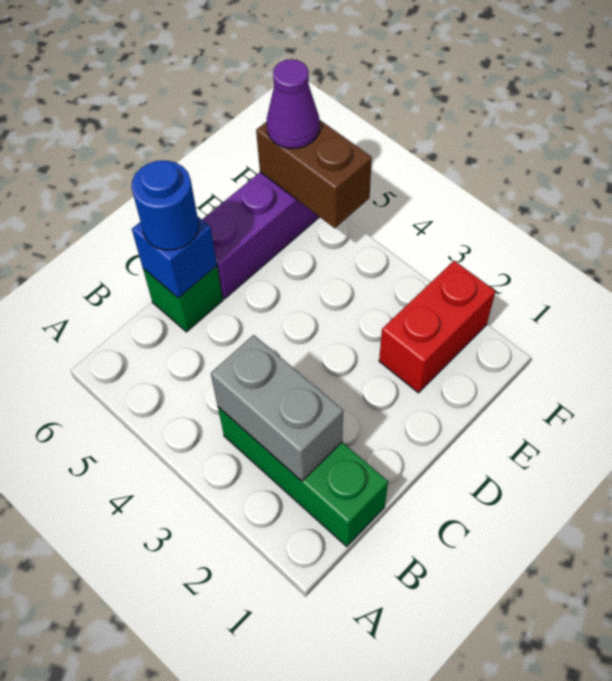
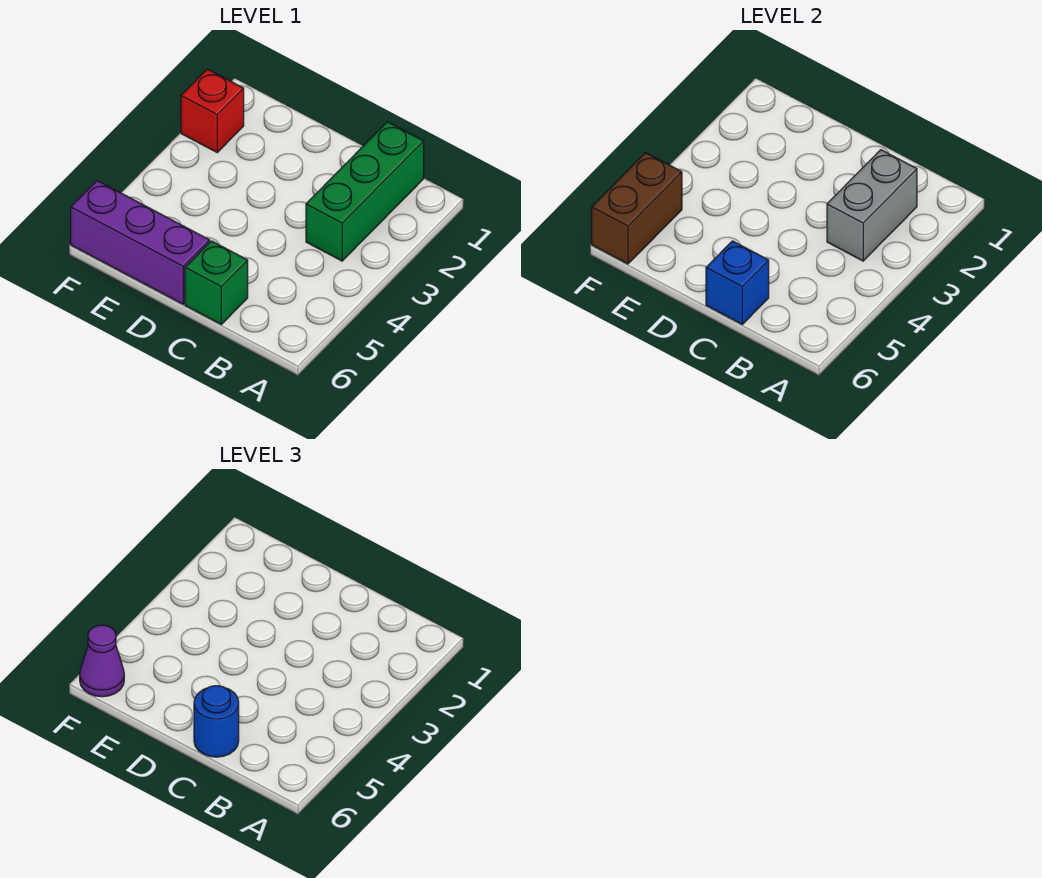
red brick E2:F2 level 1 -> red brick F2 level 1

